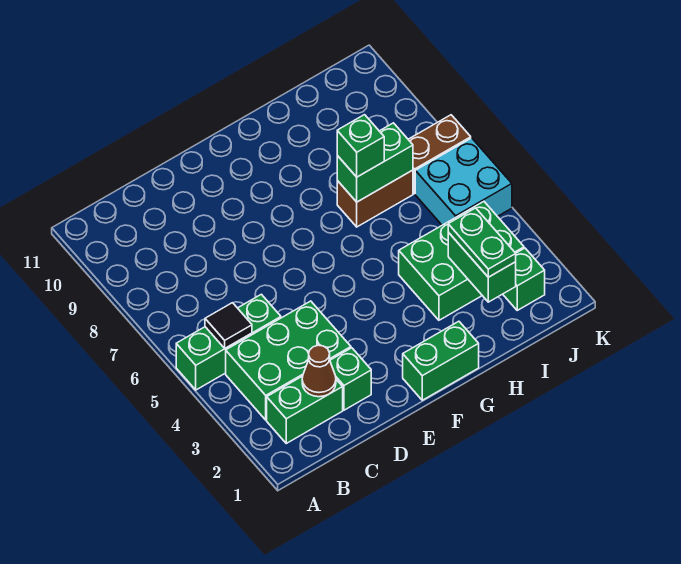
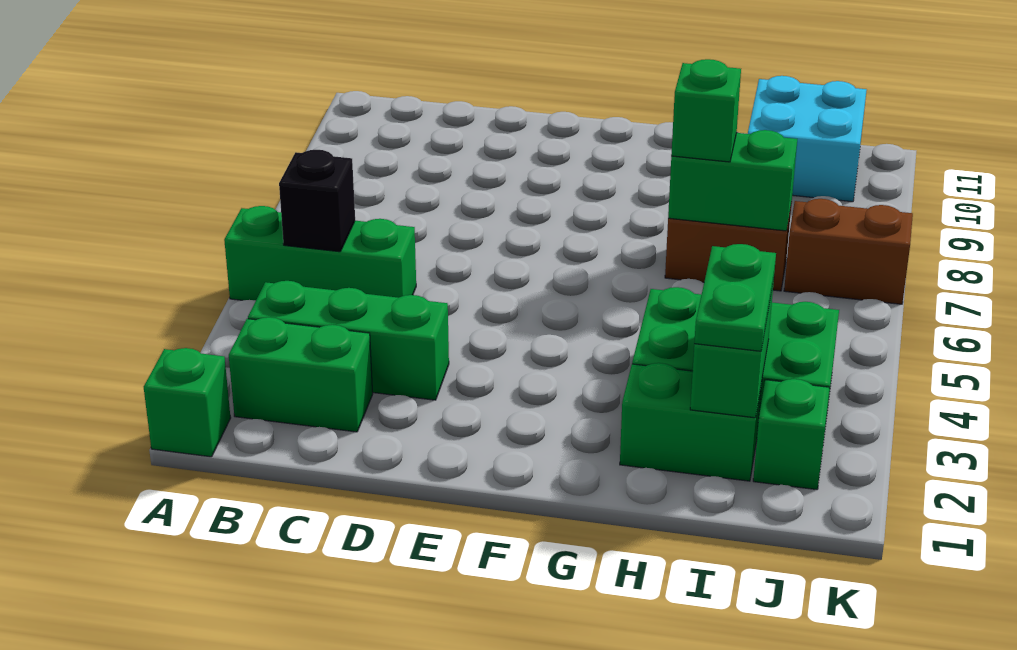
green brick B3:D4 level 1 -> green brick B3:D3 level 1
black tile B5 level 2 -> black brick B5 level 2
brown cone C2 level 2 -> none
green brick D2 level 1 -> green brick A1 level 1
green brick F1:G1 level 1 -> green brick H2:I2 level 1
cyan brick J5:K6 level 1 -> cyan brick I10:J11 level 1

